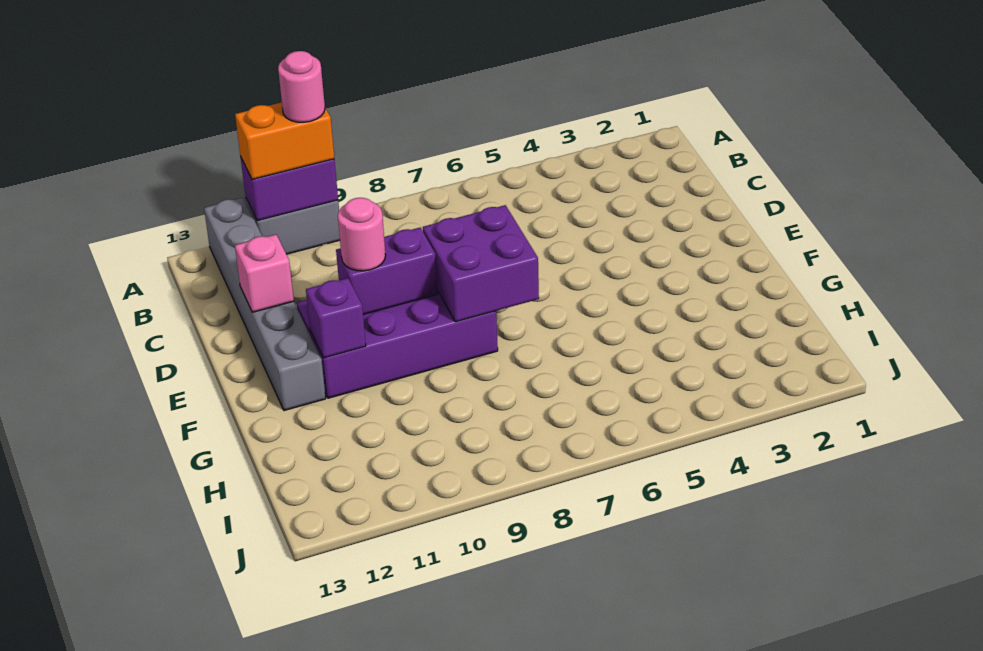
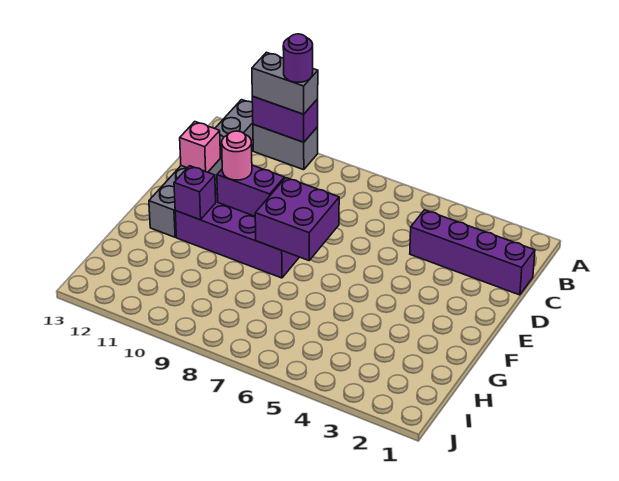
orange brick A10:A11 level 3 -> grey brick A10:A11 level 3
pink round brick A10 level 4 -> purple round brick A10 level 4
none -> purple brick C1:C4 level 1

